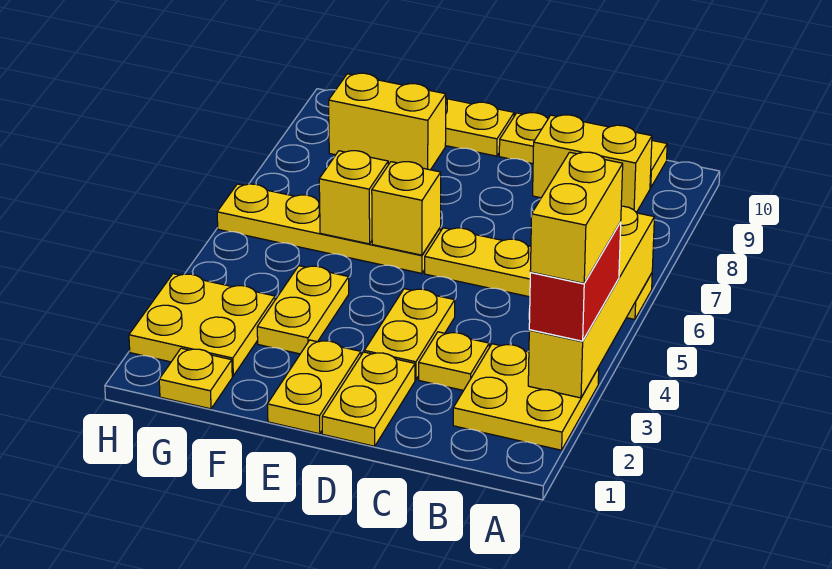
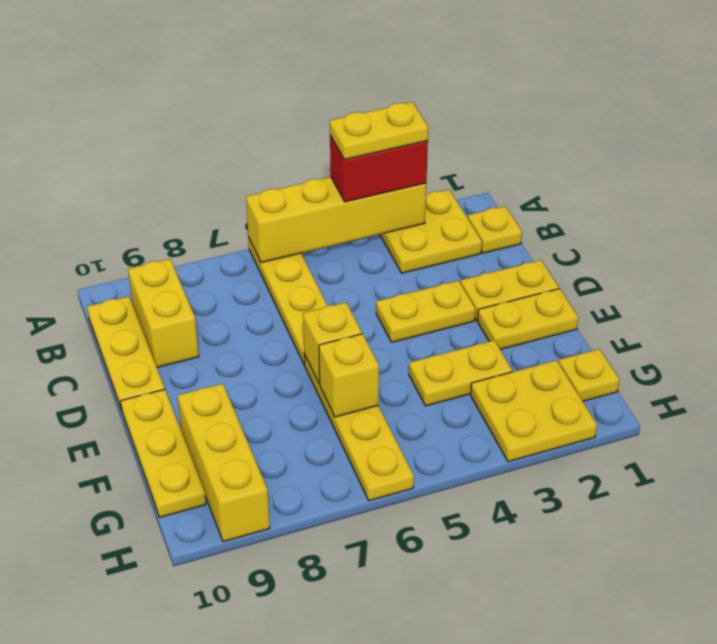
yellow brick A3:A4 level 4 -> yellow plate A3:A4 level 4
yellow plate C3 level 1 -> yellow plate B1 level 1
yellow brick F9:G9 level 1 -> yellow brick F9:H9 level 1

